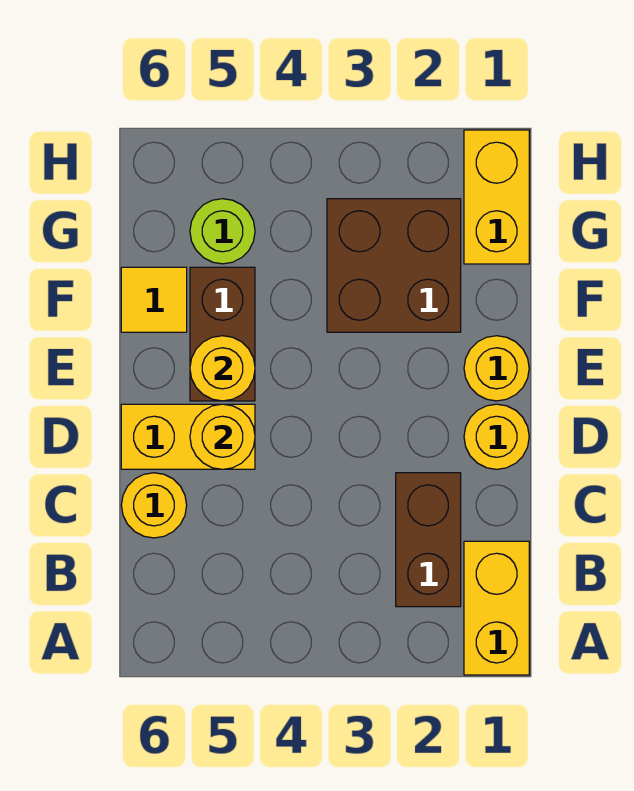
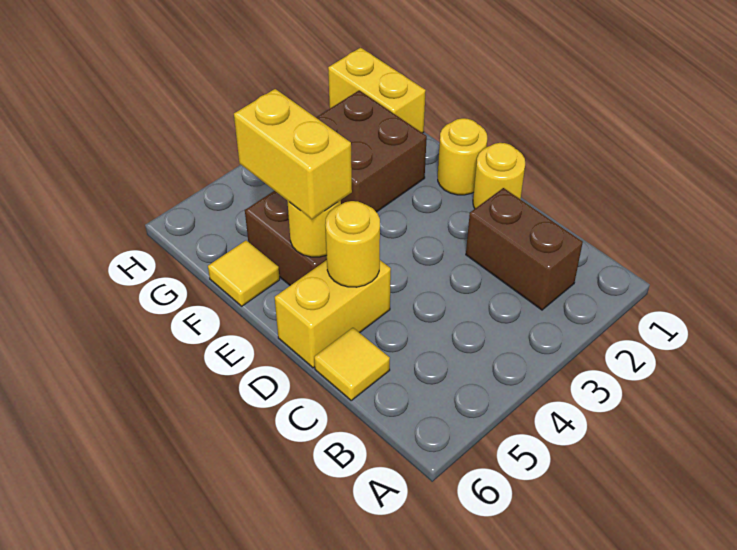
yellow brick A1:B1 level 1 -> yellow brick E5:F5 level 3
yellow round brick C6 level 1 -> yellow tile C6 level 1
lime round brick G5 level 1 -> none

